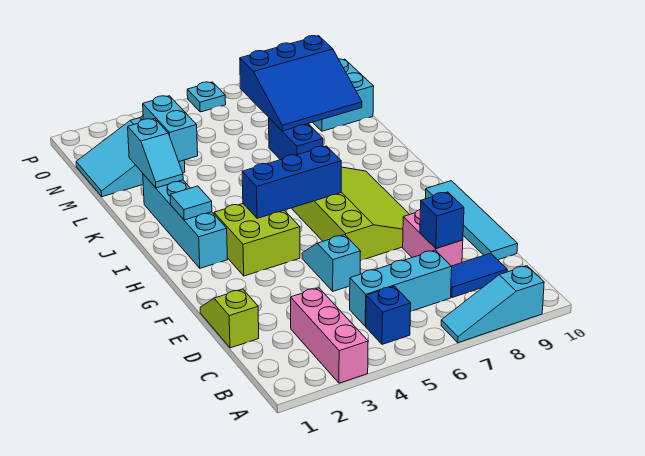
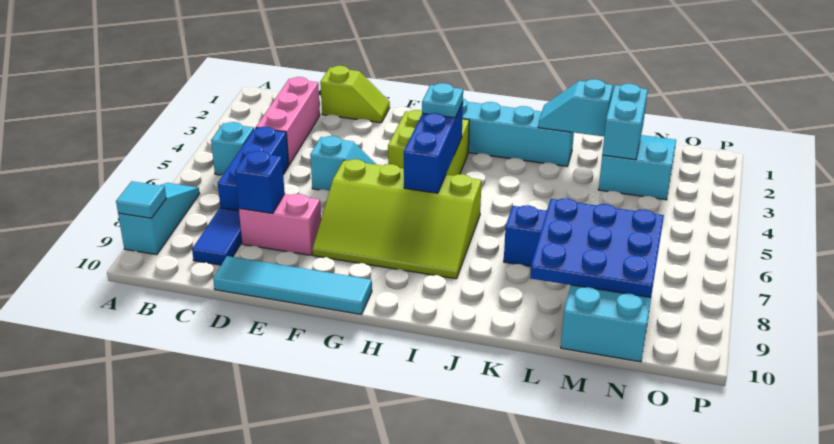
pink brick A3:C3 level 1 -> pink brick C2:C4 level 1
blue brick B5 level 1 -> cyan brick B5 level 1
cyan brick C5:C7 level 1 -> blue brick C5:C7 level 1
cyan tile I2 level 2 -> cyan tile A9 level 2
cyan brick L3:M3 level 2 -> cyan brick M2:M3 level 2
blue slope L7:N9 level 2 top N -> blue plate L7:N9 level 2
cyan plate P6 level 1 -> cyan plate H4 level 3

